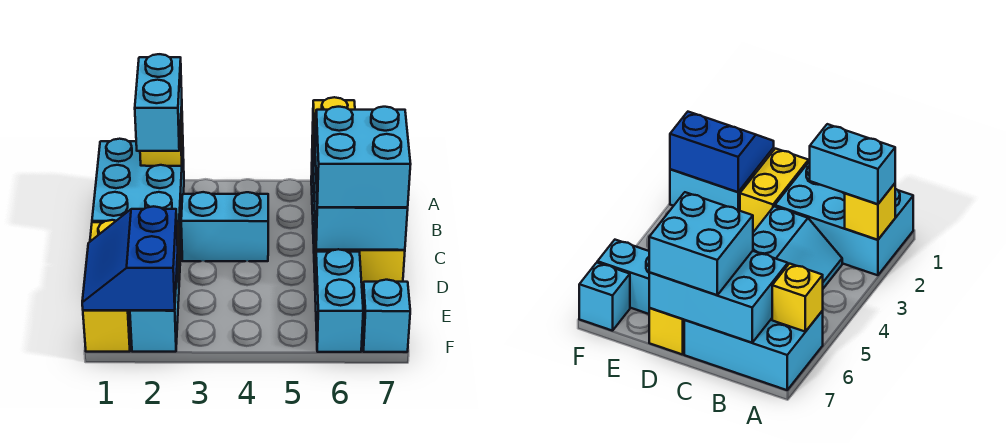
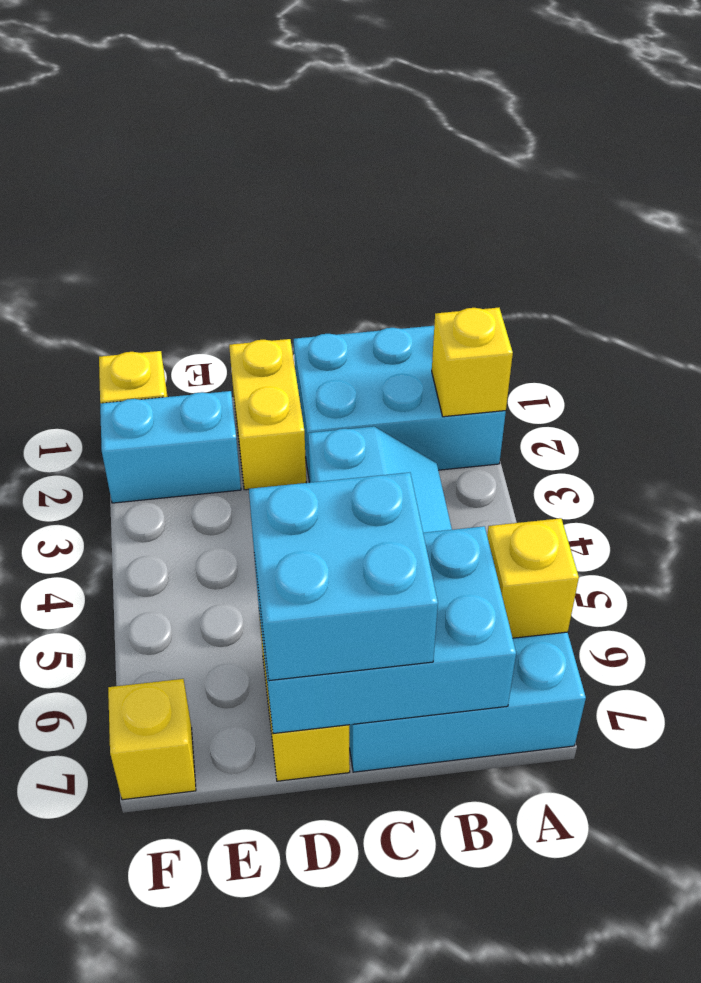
cyan brick A2:B2 level 3 -> none
blue slope E1:F2 level 2 top 2 -> none
cyan brick E6:F6 level 1 -> none
cyan brick F7 level 1 -> yellow brick F7 level 1

